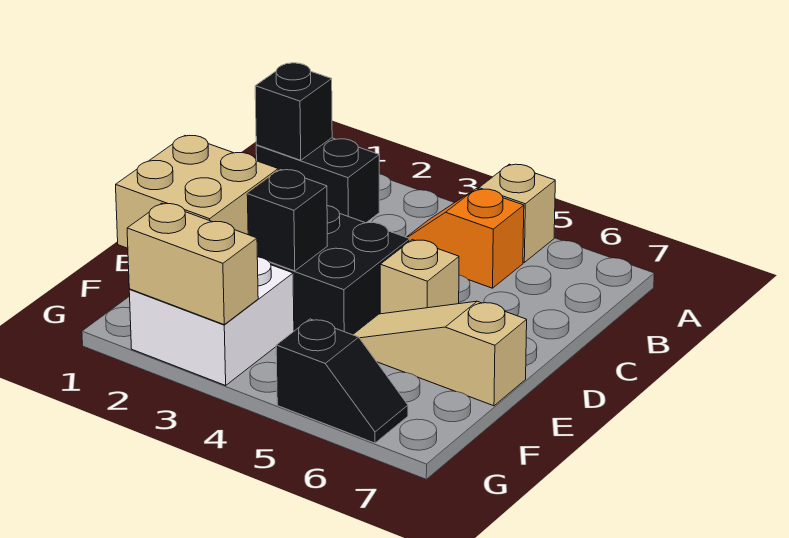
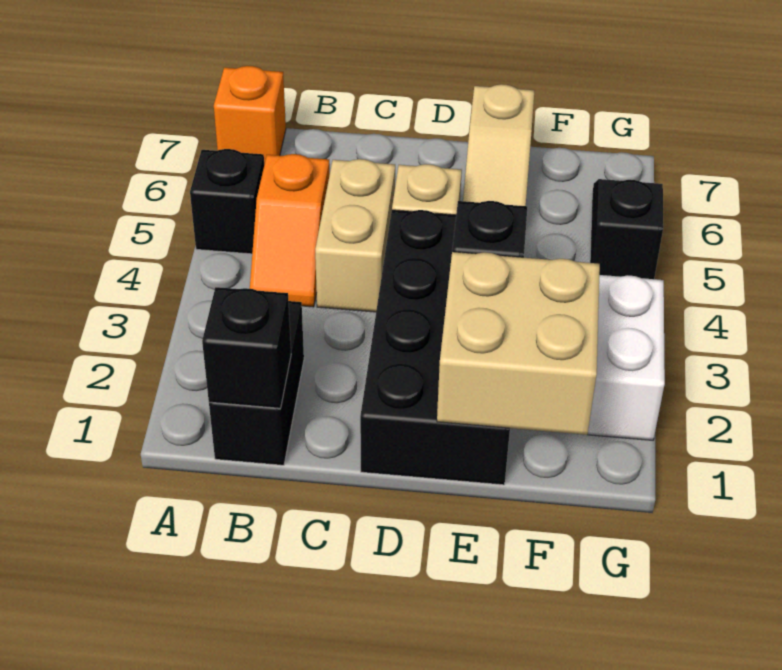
tan brick A5 level 1 -> black brick A5 level 1
none -> orange brick A7 level 1
tan brick G2:G3 level 2 -> tan brick C4:C5 level 1

